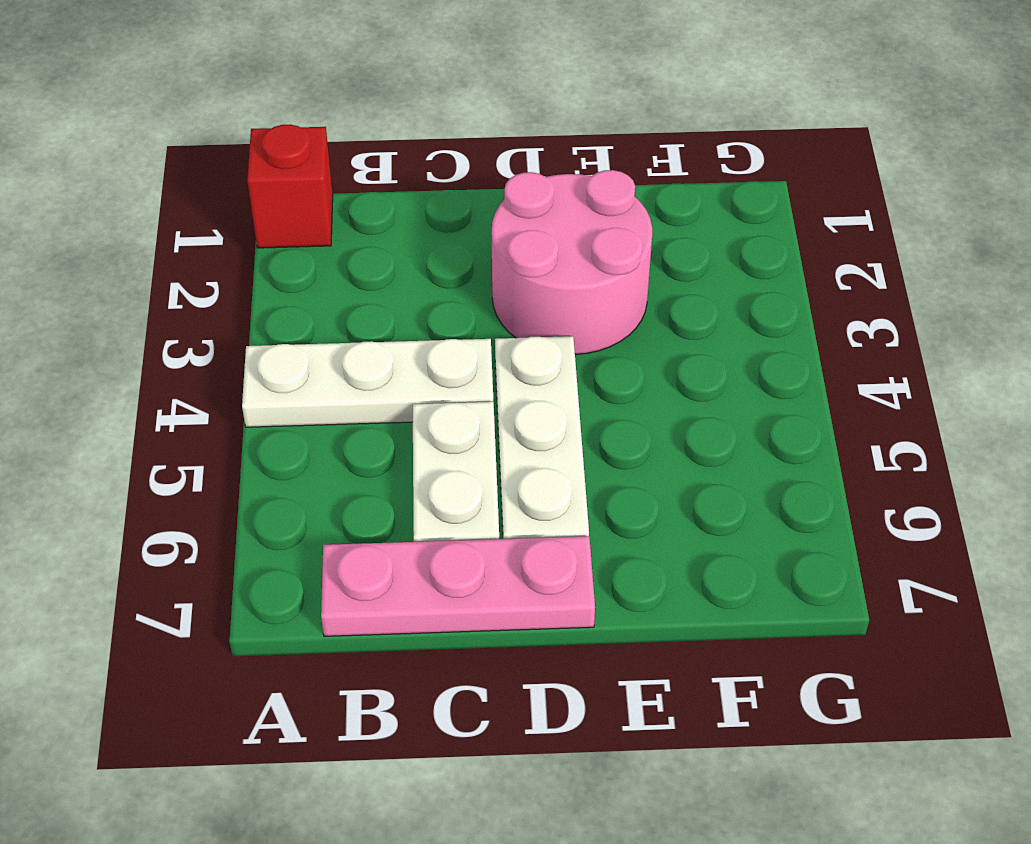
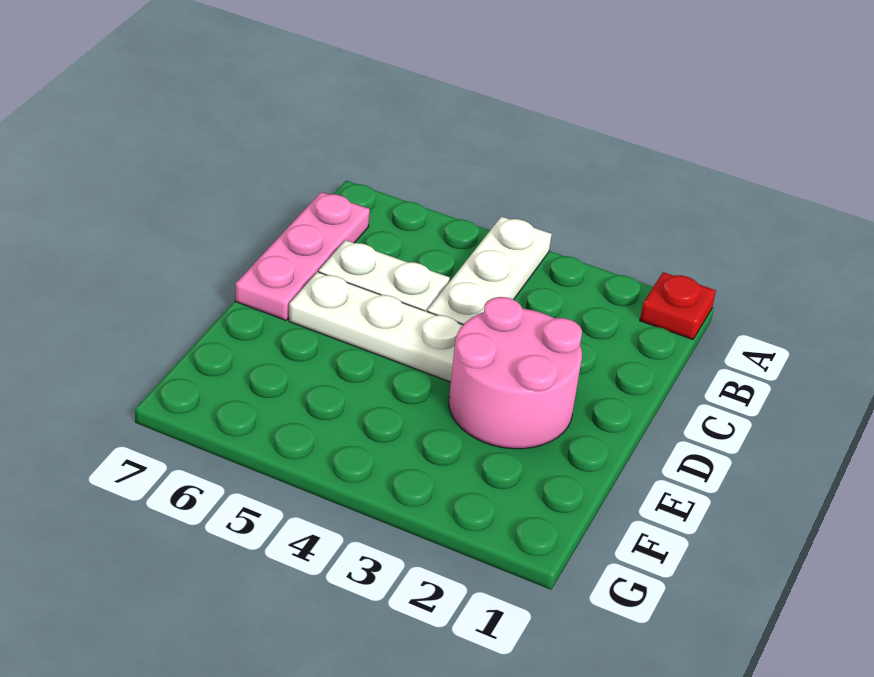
red brick A1 level 1 -> red plate A1 level 1

